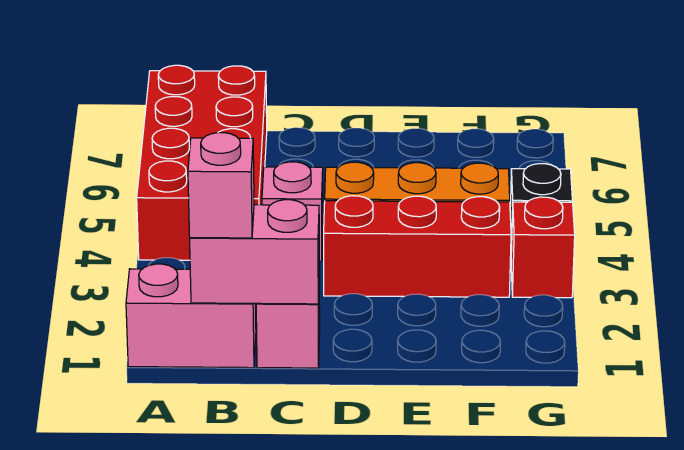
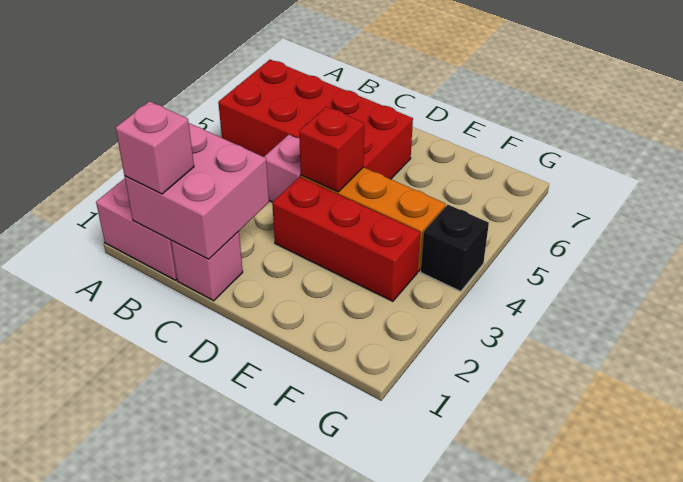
red brick A4:B7 level 1 -> red brick A5:D6 level 1
pink brick B1:C1 level 2 -> pink brick B1:C2 level 2
red brick G3 level 1 -> red brick D4 level 2

